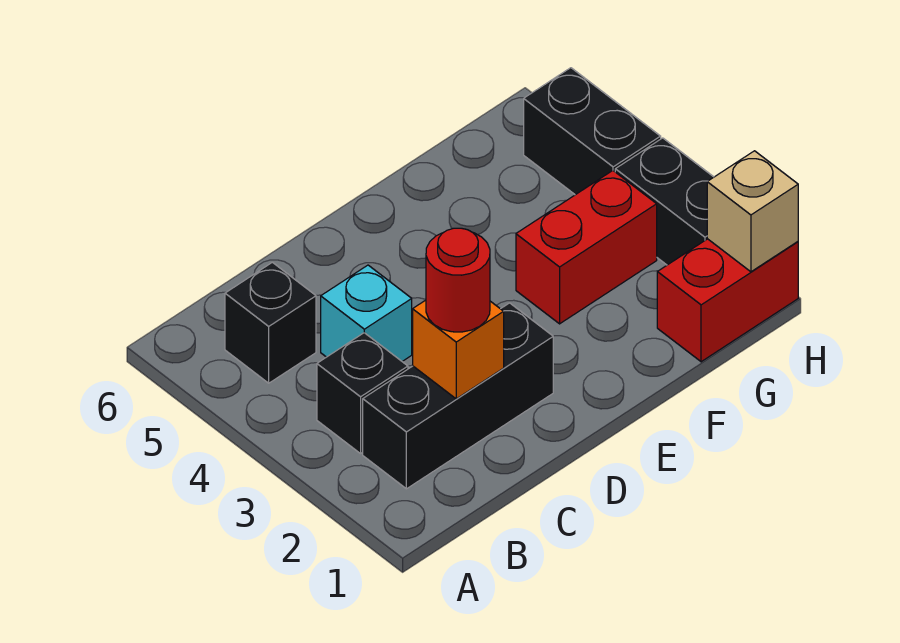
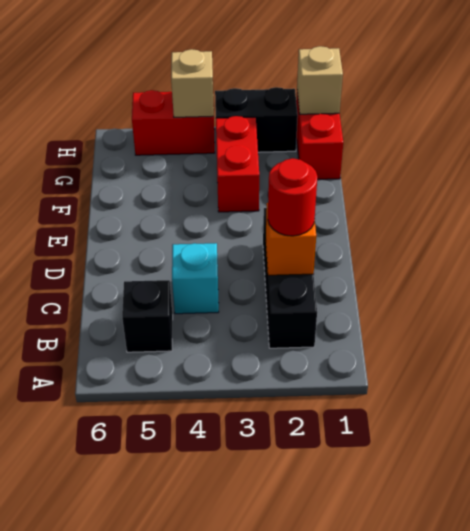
black brick B3 level 1 -> none
black brick H4:H5 level 1 -> red brick H4:H5 level 1
none -> tan brick H4 level 2

